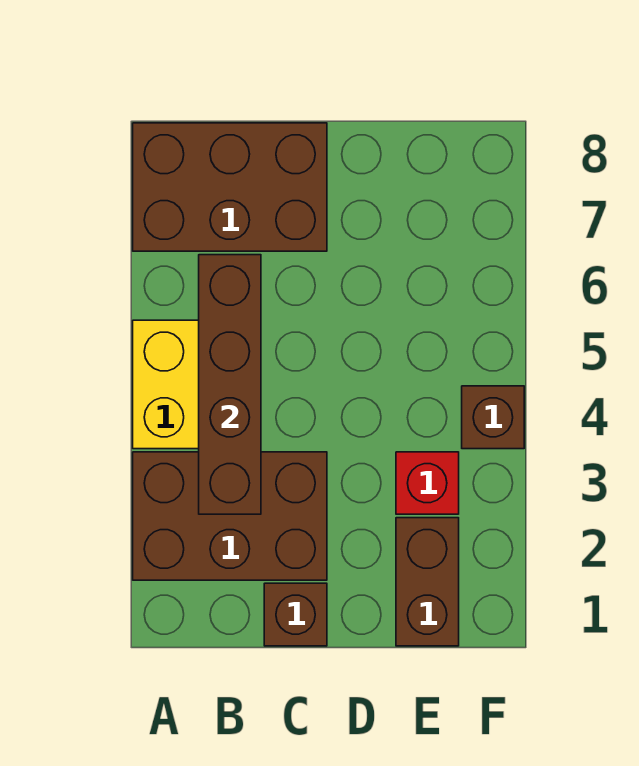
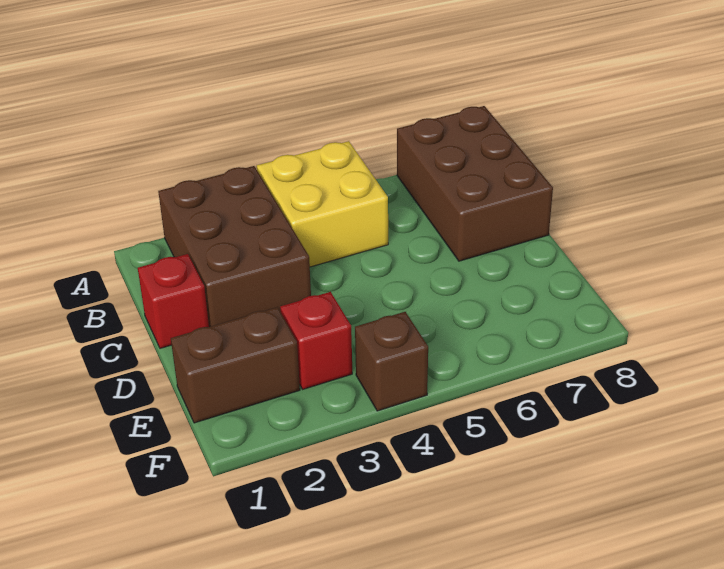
brown brick B3:B6 level 2 -> none
brown brick C1 level 1 -> red brick C1 level 1

